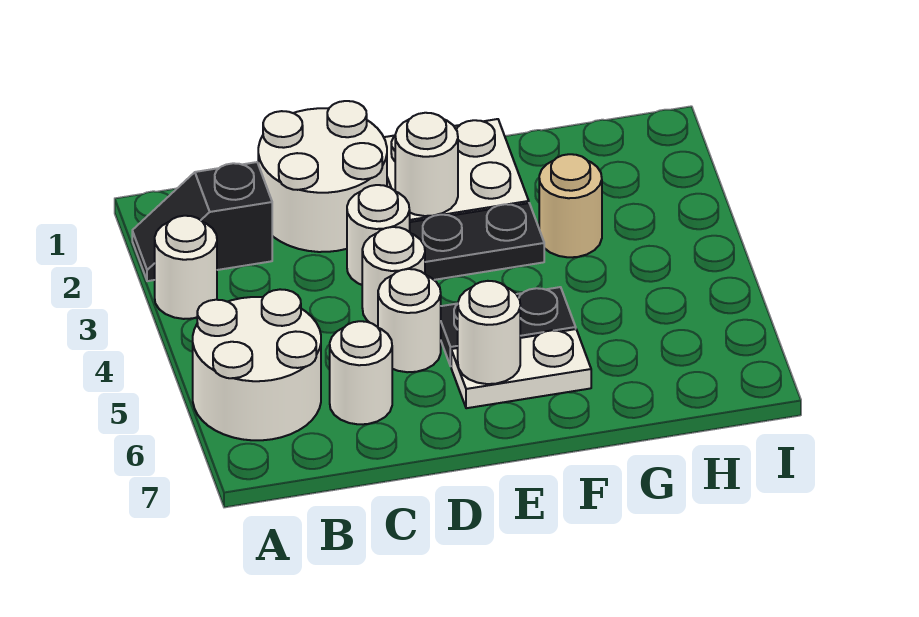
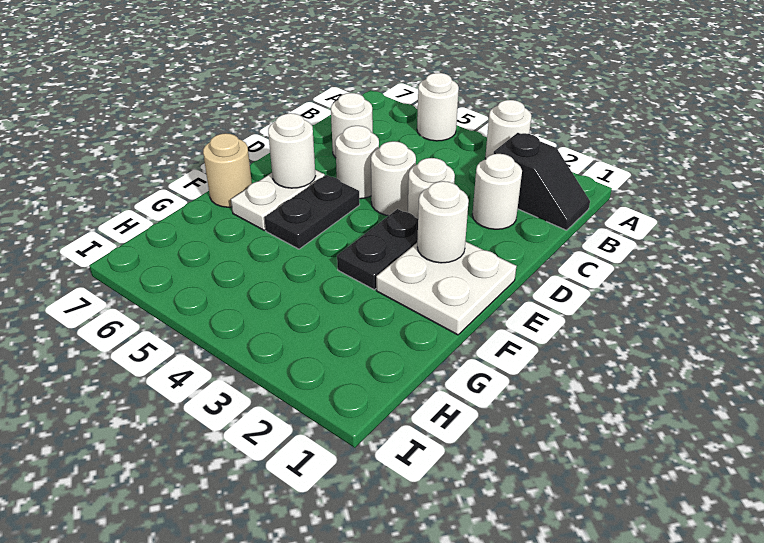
black slope A2:B2 level 1 top B -> black slope B1:B2 level 1 top 2
white round brick A5:B6 level 1 -> white round brick A5 level 1
white round brick C1:D2 level 1 -> white round brick C2 level 1
tan round brick G3 level 1 -> tan round brick F7 level 1

